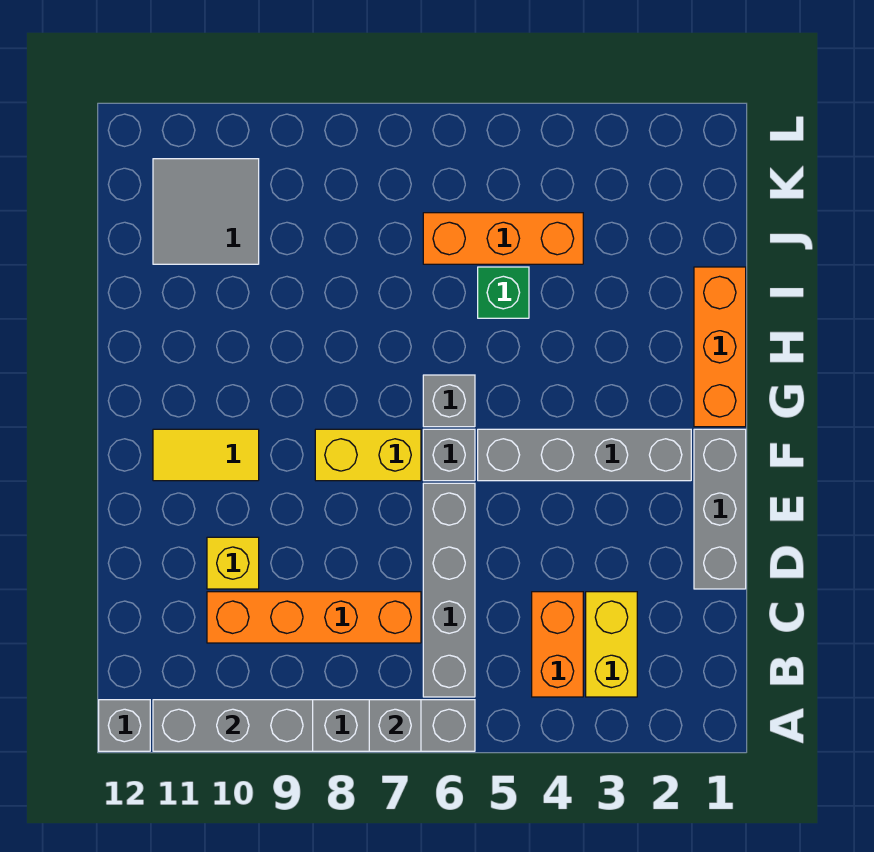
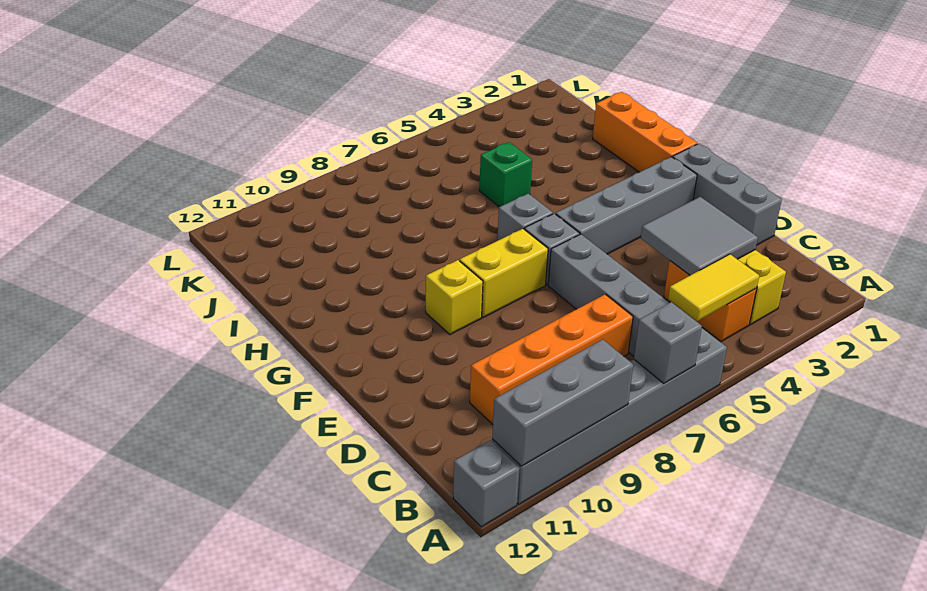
yellow brick D10 level 1 -> yellow brick F9 level 1
yellow tile F10:F11 level 1 -> yellow tile B4:B5 level 2
orange brick J4:J6 level 1 -> none
grey tile J10:K11 level 1 -> grey tile C3:D4 level 2

